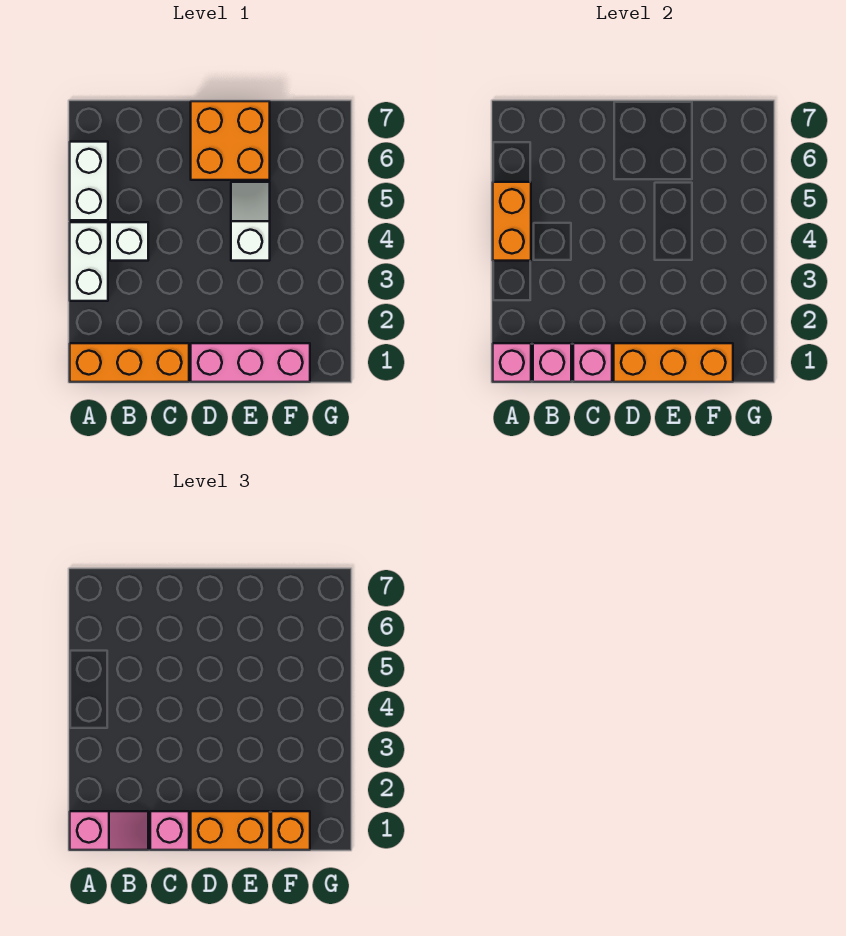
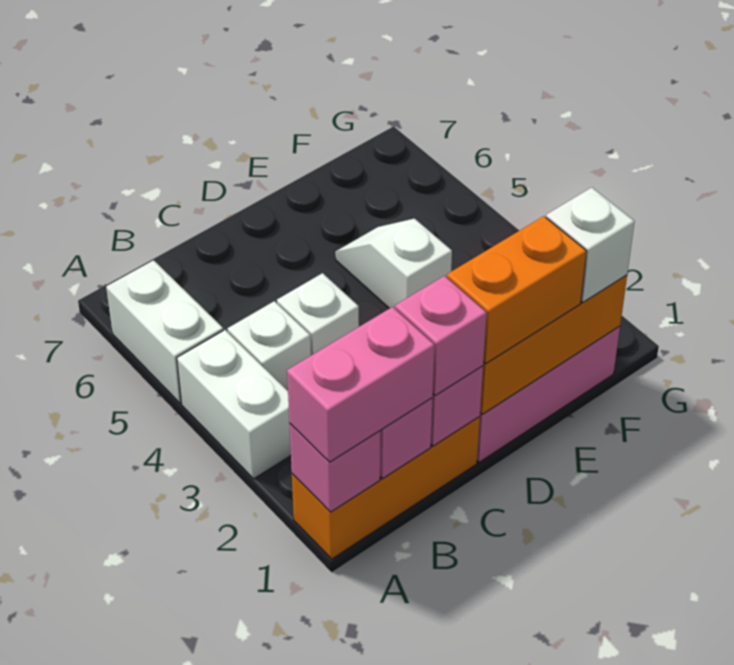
pink slope A1:B1 level 3 top A -> pink brick A1:B1 level 3
orange brick A4:A5 level 2 -> none
none -> white brick C4 level 1
orange brick D6:E7 level 1 -> none
orange brick F1 level 3 -> white brick F1 level 3

